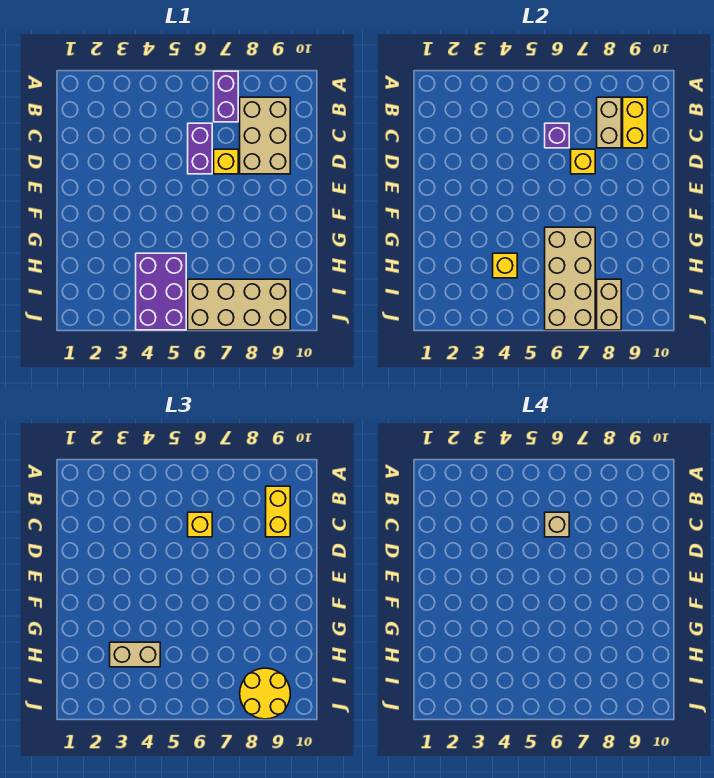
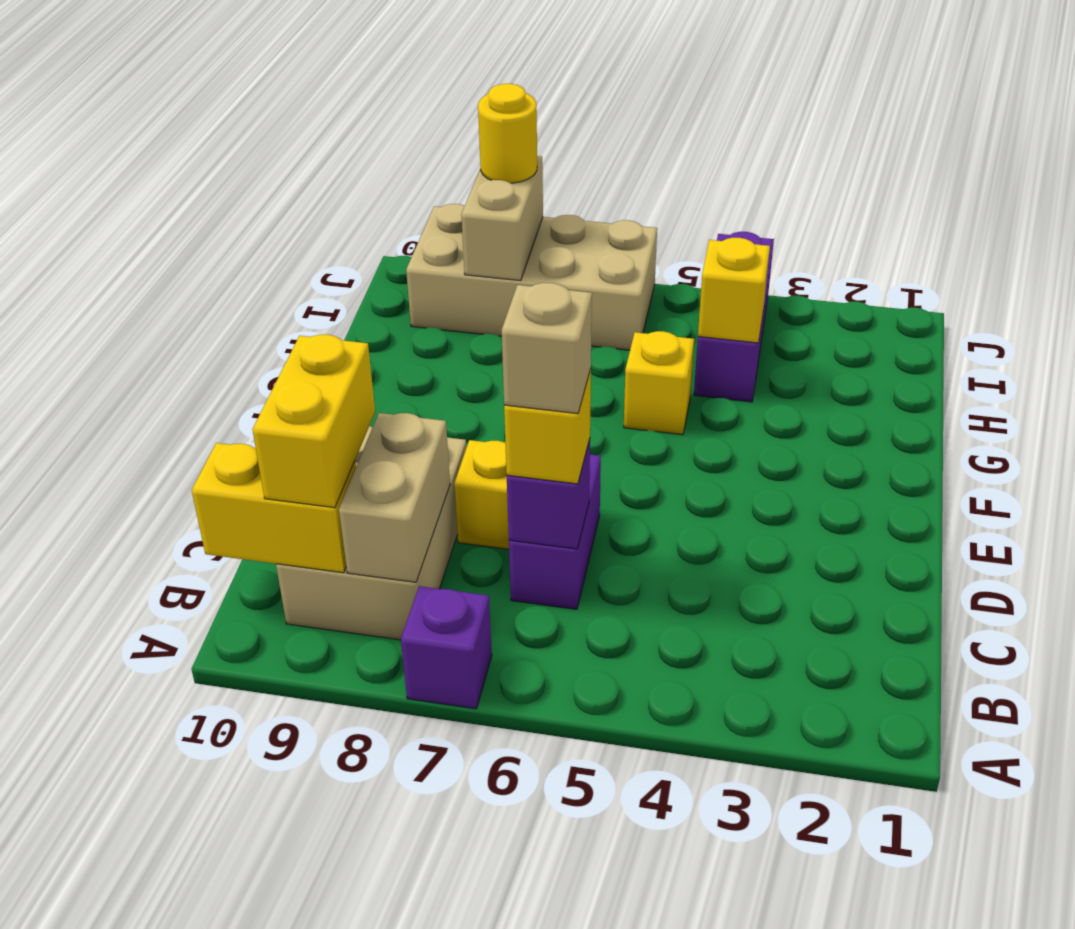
purple brick A7:B7 level 1 -> purple brick A7 level 1
yellow brick B9:C9 level 2 -> yellow brick B9:B10 level 2
yellow brick D7 level 2 -> yellow brick G5 level 1
tan brick G6:J7 level 2 -> none
tan brick H3:H4 level 3 -> none
purple brick H4:J5 level 1 -> purple brick H4:J4 level 1
yellow round brick I8:J9 level 3 -> yellow round brick J8 level 3

